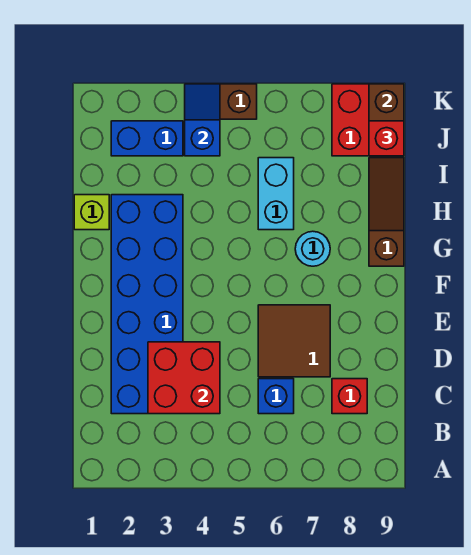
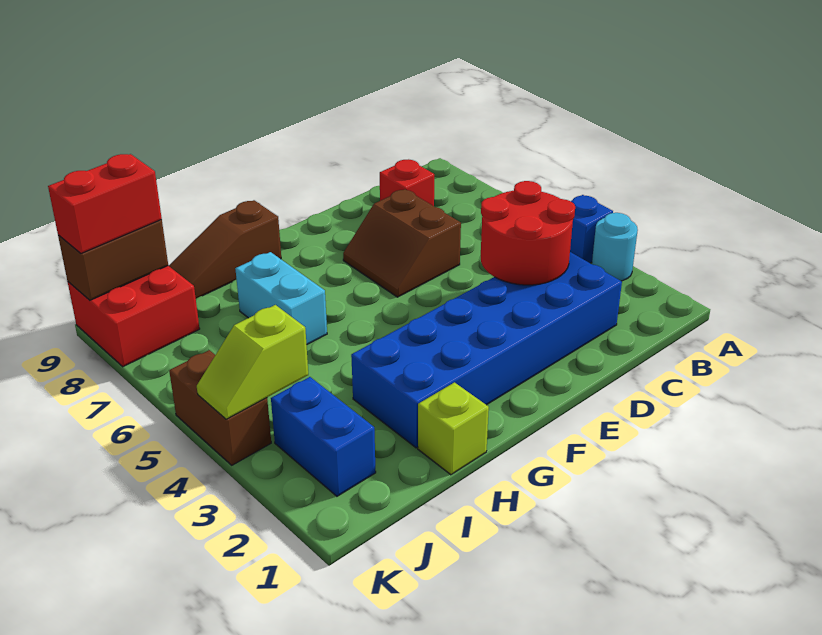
red brick C3:D4 level 2 -> red round brick C3:D4 level 2
blue brick C6 level 1 -> blue brick A4 level 1
brown tile D6:E7 level 1 -> brown slope D6:E7 level 1 top D
cyan round brick G7 level 1 -> cyan round brick A3 level 1
cyan brick H6:I6 level 1 -> cyan brick H6:H7 level 1
blue slope J4:K4 level 2 top J -> lime slope J4:K4 level 2 top J
red brick J9 level 3 -> red brick J9:K9 level 3

